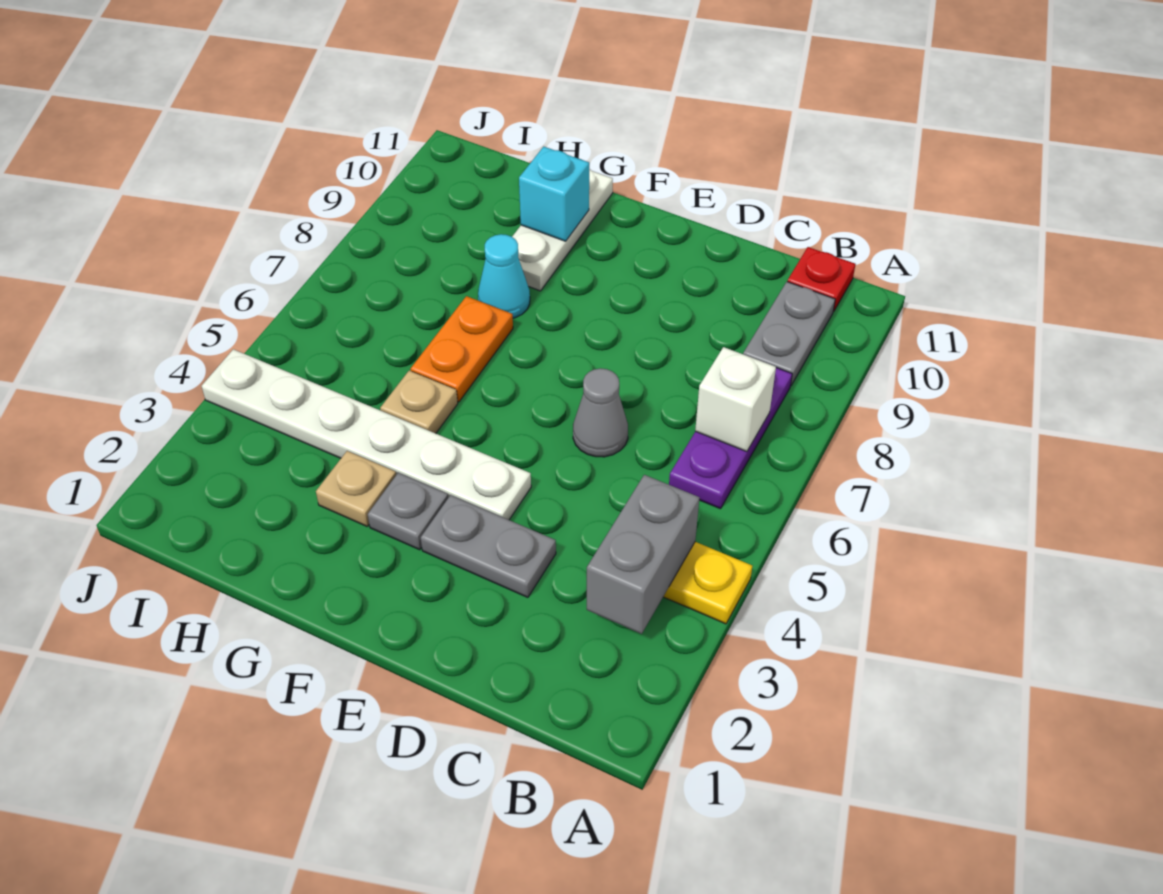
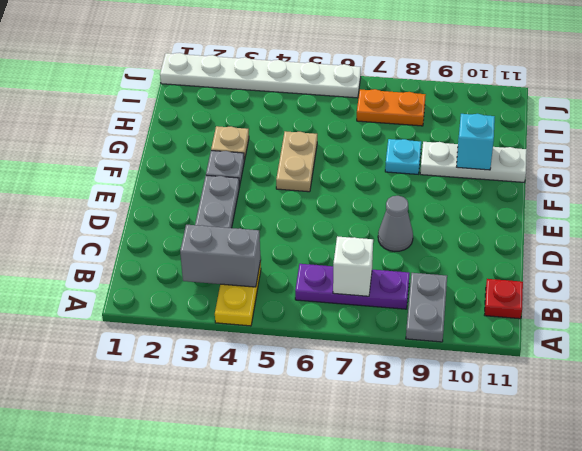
grey plate B9:B10 level 1 -> grey plate A9:B9 level 1
grey cone D6 level 1 -> grey cone D8 level 1
white plate E4:J4 level 1 -> white plate J1:J6 level 1
tan plate G5 level 1 -> tan plate F5:G5 level 1
orange plate G6:G7 level 1 -> orange plate I7:I8 level 1
cyan cone G8 level 1 -> cyan plate G8 level 1

